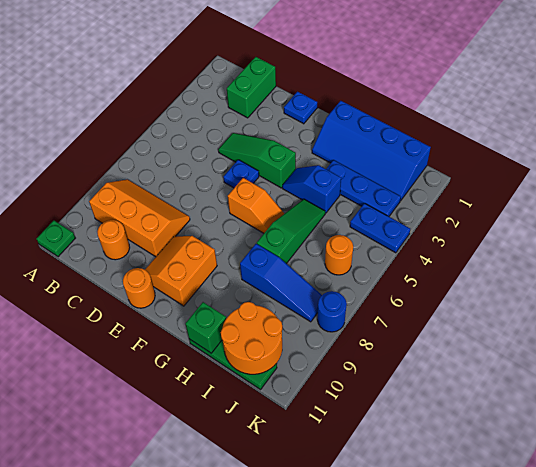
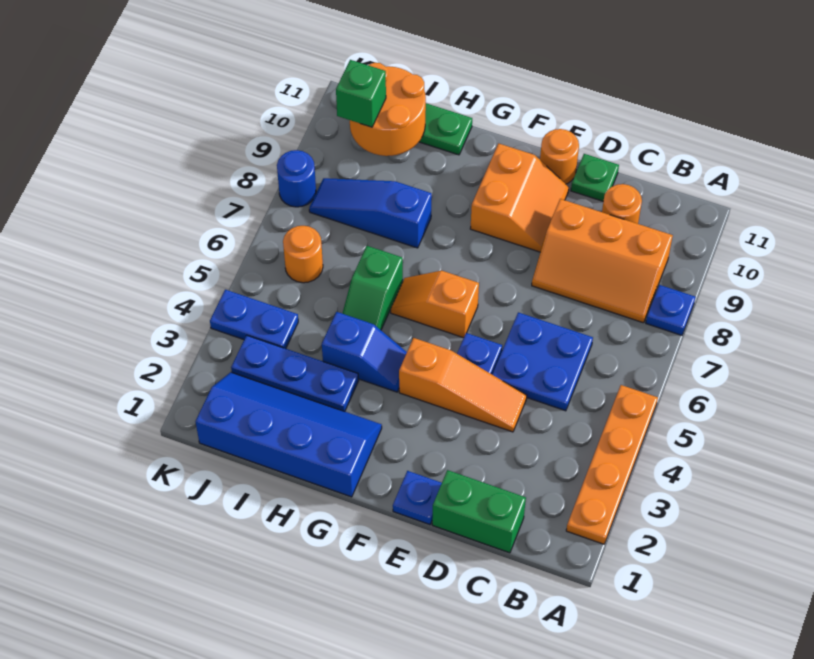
none -> orange plate A2:A5 level 1
none -> blue plate A8 level 1
green plate A11 level 1 -> green plate D11 level 1
green brick C1:C2 level 1 -> green brick C1:D1 level 1
none -> blue plate C5:D6 level 1
green slope D4:F4 level 1 top F -> orange slope D4:F4 level 1 top F
green slope H5:H7 level 1 top 7 -> green slope H5:H6 level 1 top 6
green brick H11 level 2 -> green brick J10 level 3

